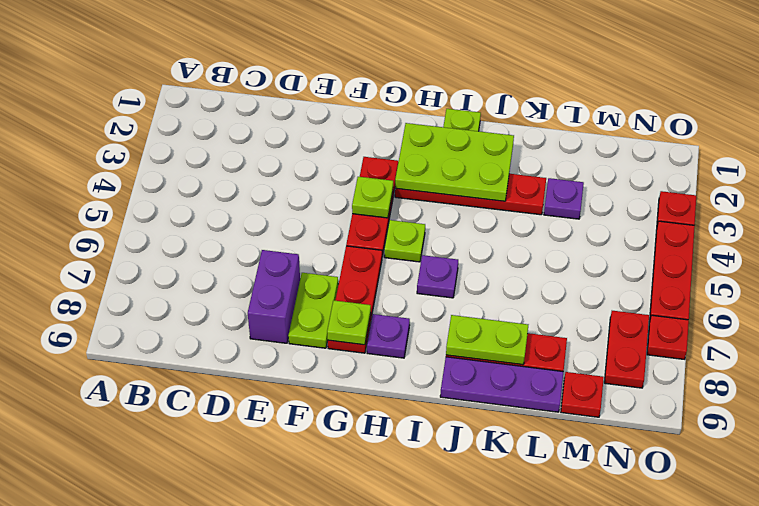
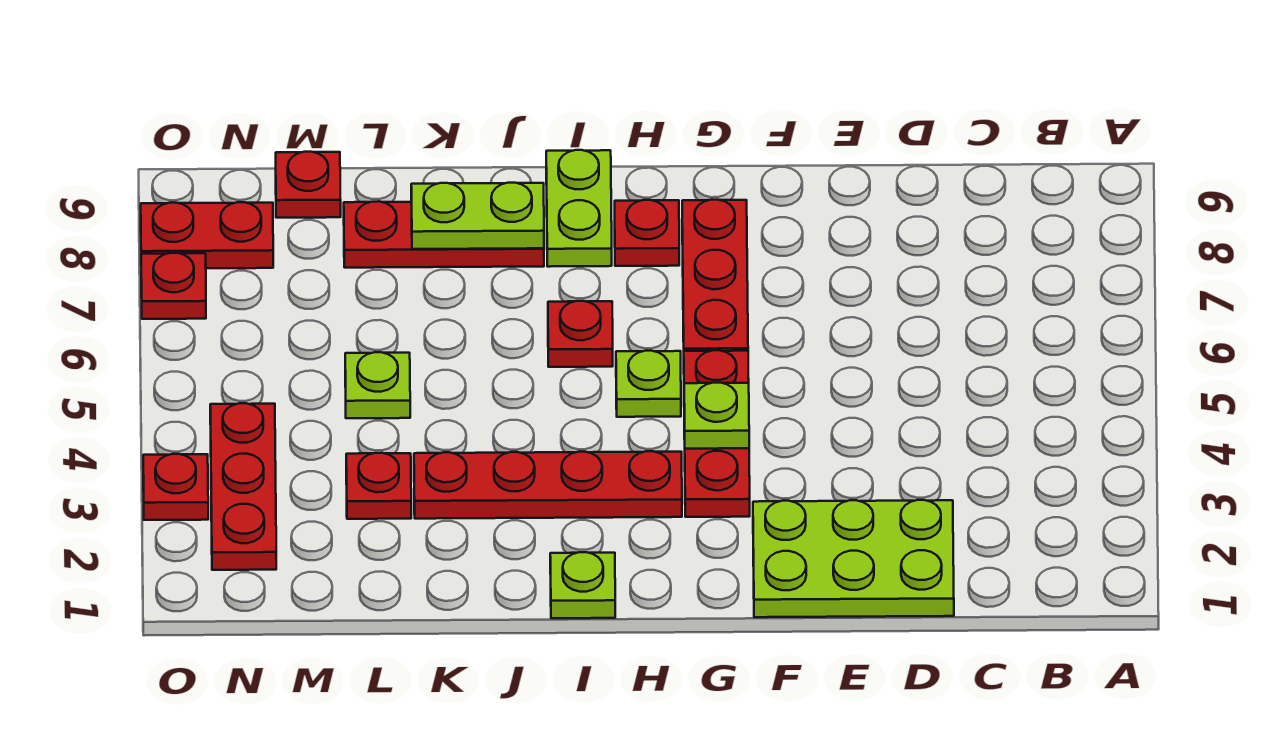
purple brick E7:E8 level 1 -> none
lime plate F7:F8 level 1 -> lime plate I8:I9 level 1
lime plate G8 level 2 -> lime plate L5 level 1
lime plate H2:J3 level 2 -> lime plate D1:F2 level 1
purple plate H8 level 1 -> red plate H8 level 1
purple plate I6 level 1 -> red plate I6 level 1
purple plate J9:L9 level 1 -> none
purple plate L3 level 1 -> red plate L3 level 1
red plate N7:N8 level 1 -> red plate N8:O8 level 1
red plate O4:O6 level 1 -> red plate N2:N4 level 1

